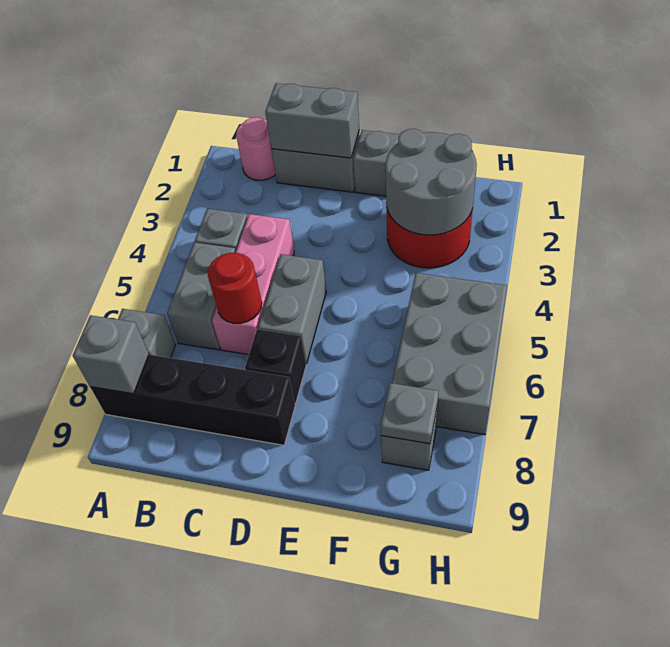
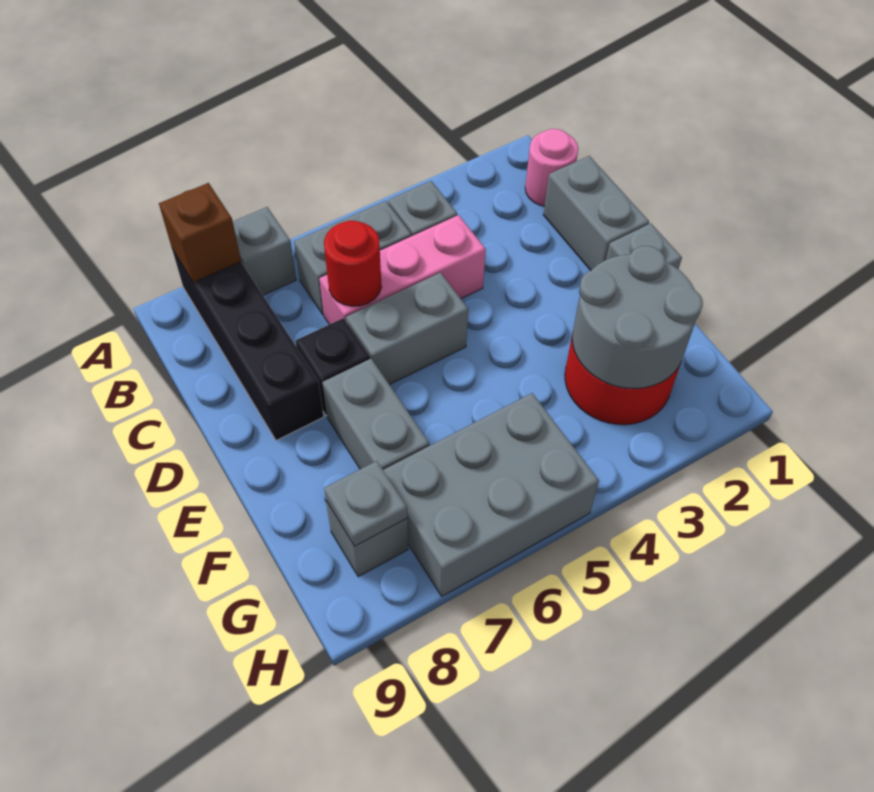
grey brick A8 level 2 -> brown brick A8 level 2
grey brick C1:D1 level 2 -> grey brick E7:F7 level 1

